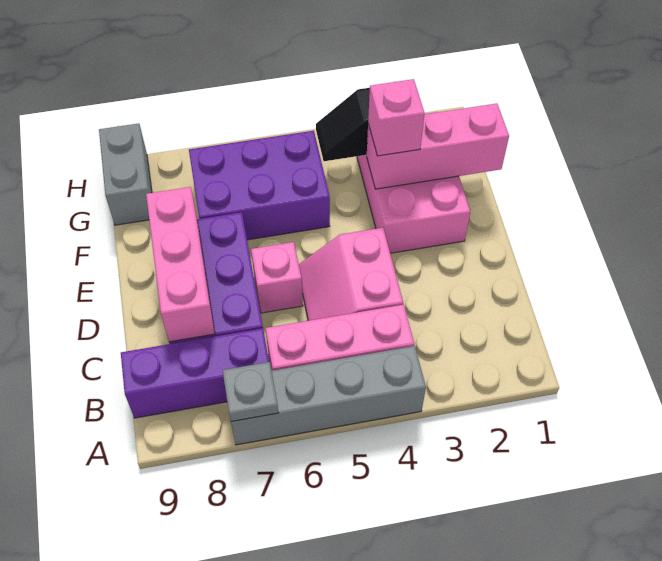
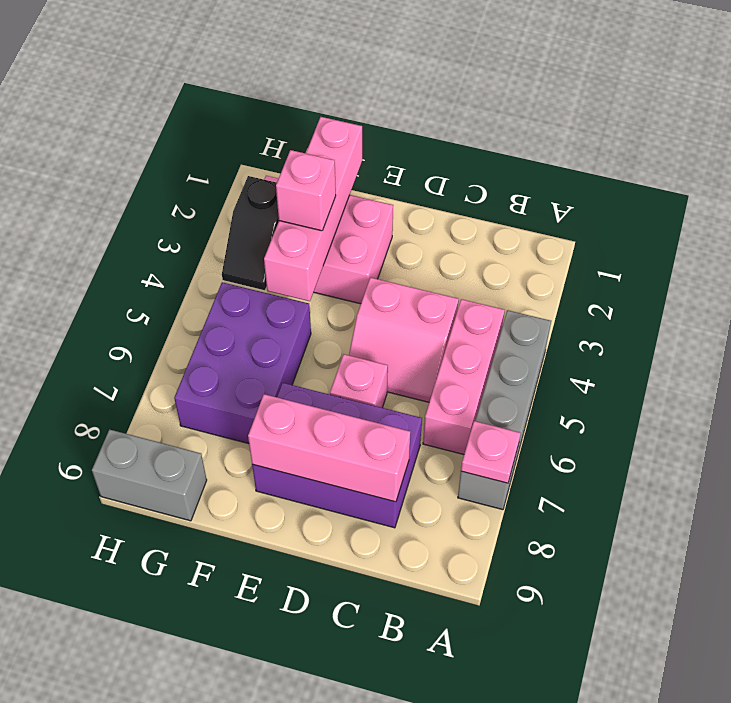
grey plate A7 level 2 -> pink plate A7 level 2
purple brick B7:B9 level 1 -> none
pink brick F1:F3 level 2 -> pink brick F1:F4 level 2

